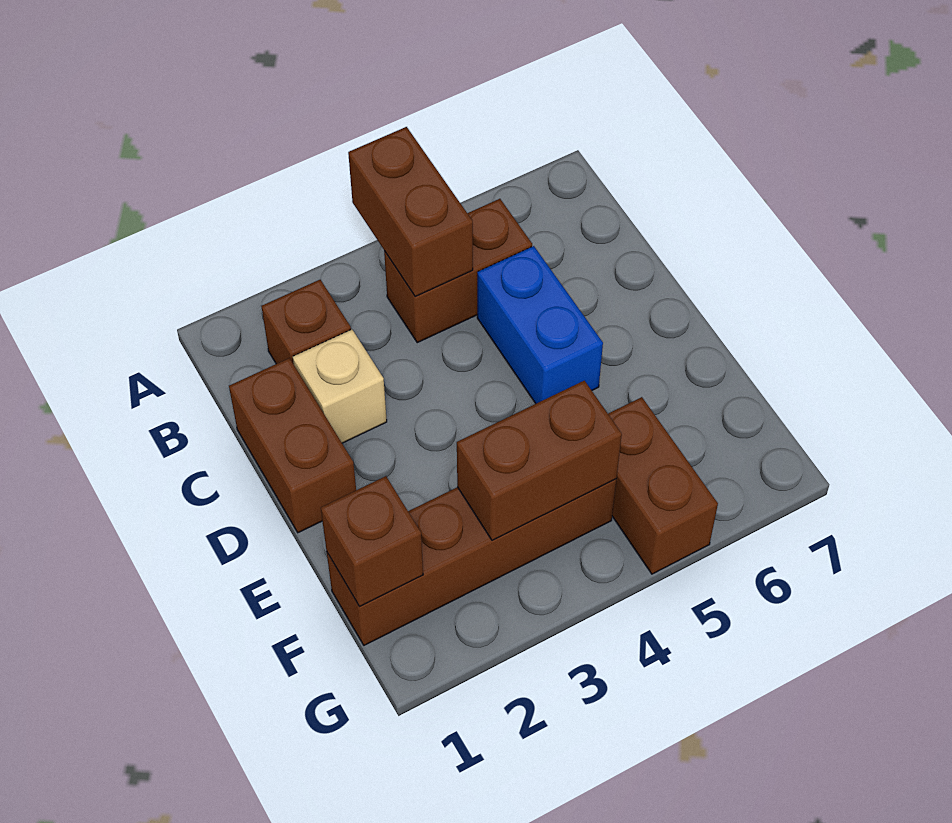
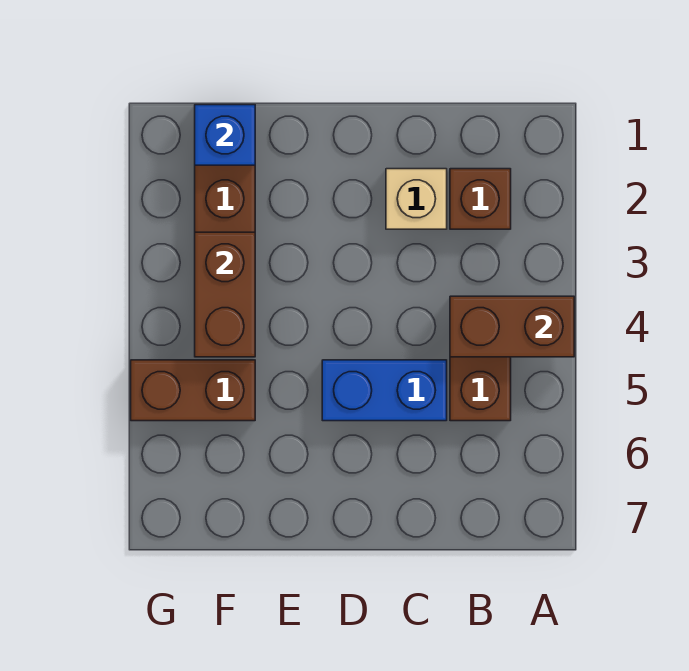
brown brick C1:D1 level 1 -> none
brown brick F1 level 2 -> blue brick F1 level 2

